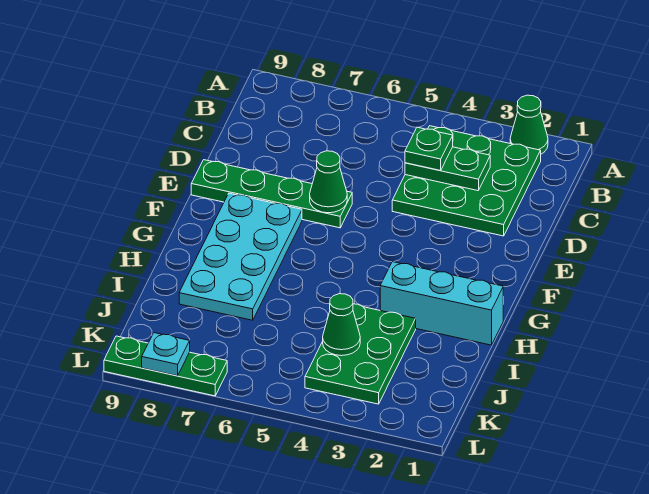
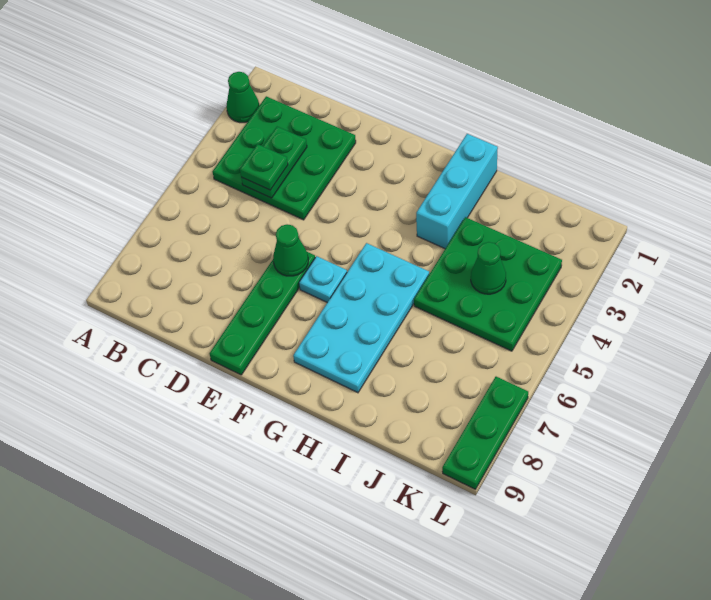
cyan plate F7:I8 level 1 -> cyan plate G5:H8 level 1
green plate I3:K4 level 1 -> green plate I3:K5 level 1
cyan plate L8 level 2 -> cyan plate F6 level 1

